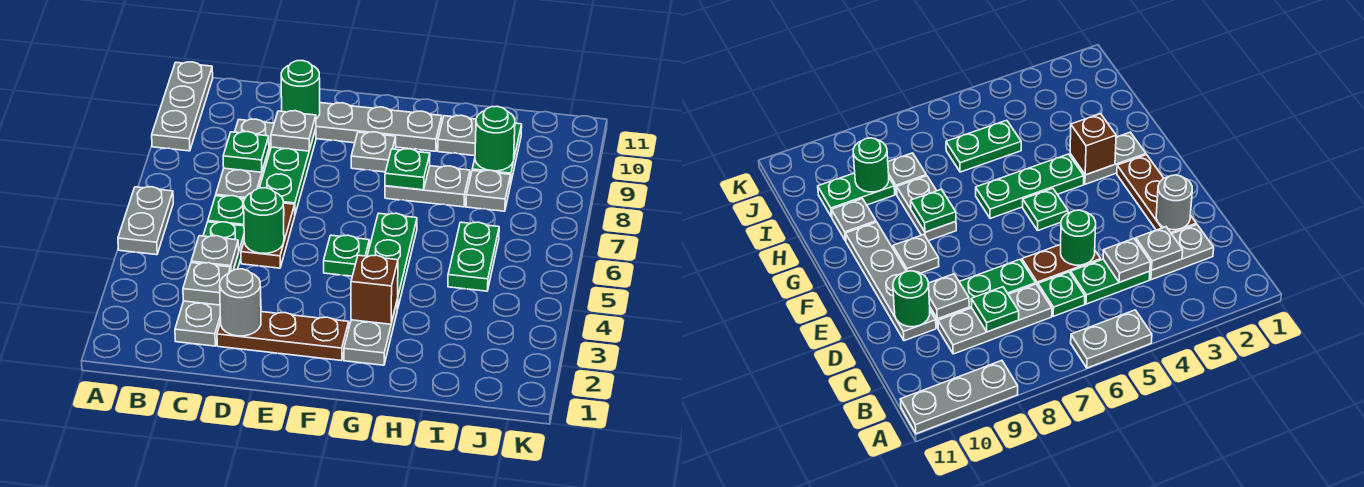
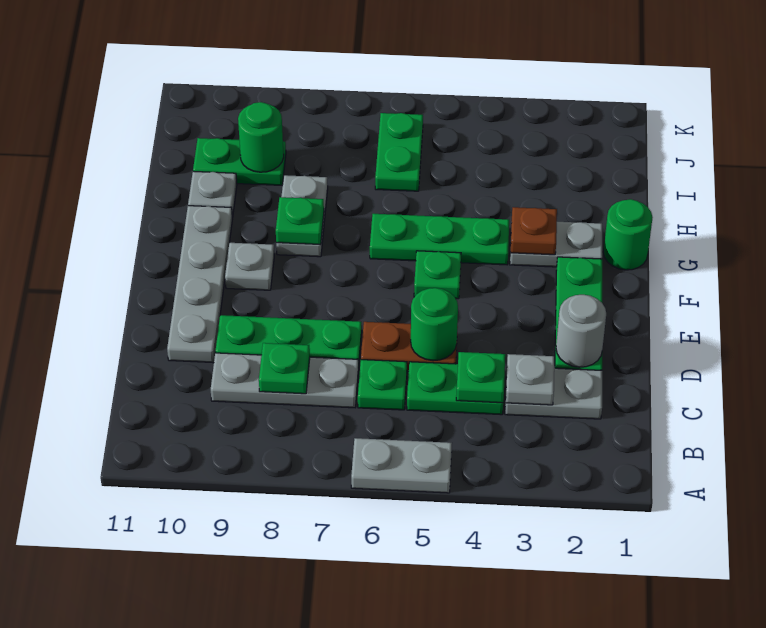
grey plate A9:A11 level 1 -> none
grey plate C4 level 2 -> green plate C4 level 2
brown plate D2:F2 level 1 -> green plate D2:F2 level 1
grey plate D9 level 2 -> none
green round brick D10 level 2 -> green round brick G1 level 1
brown brick G3 level 2 -> brown plate G3 level 2
green plate I5:I6 level 1 -> green plate I6:J6 level 1
grey plate I8 level 1 -> none

